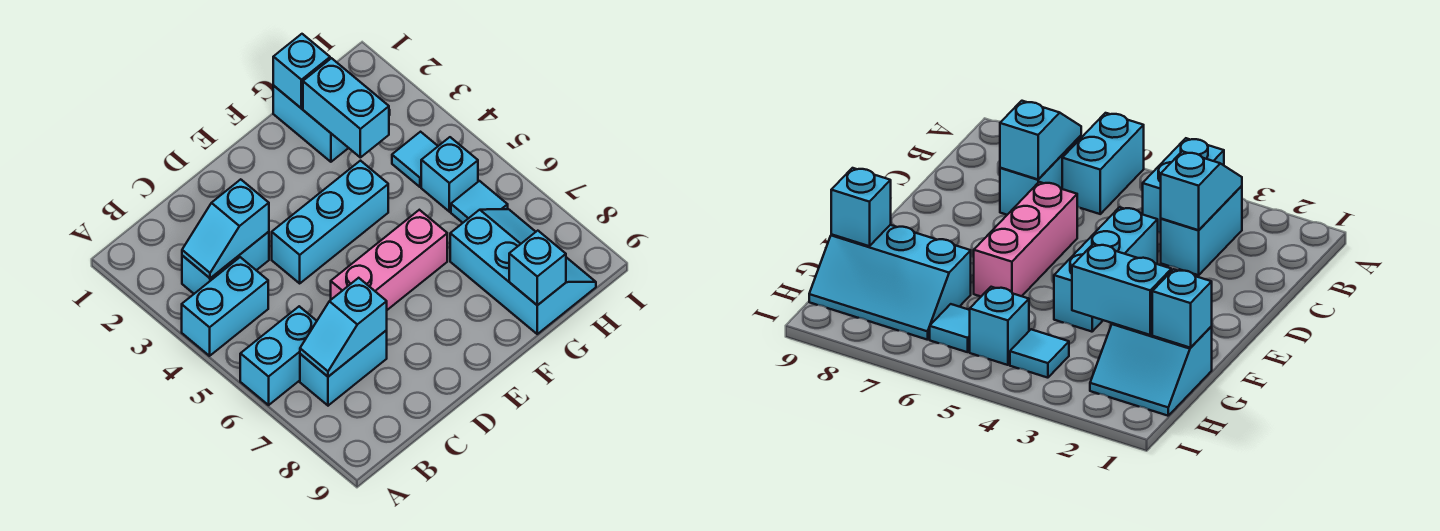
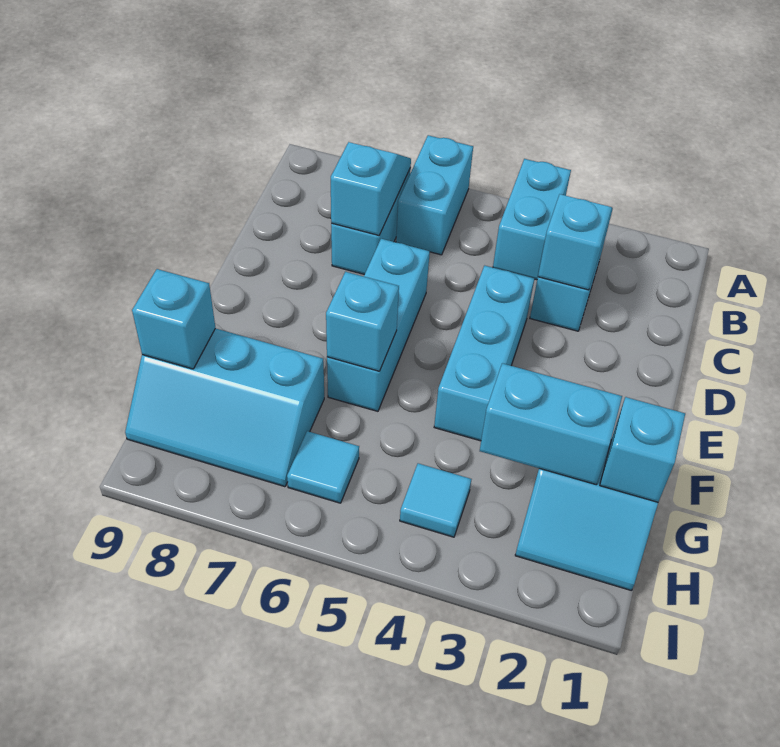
pink brick D6:F6 level 1 -> cyan brick D6:F6 level 1
cyan brick H5 level 1 -> cyan brick F6 level 2

